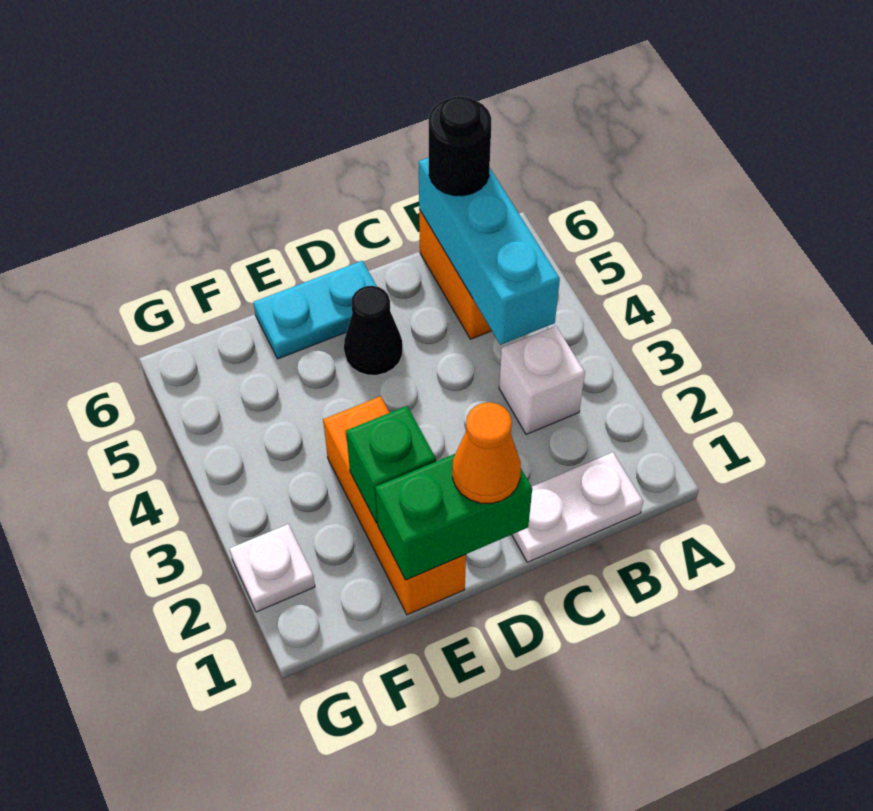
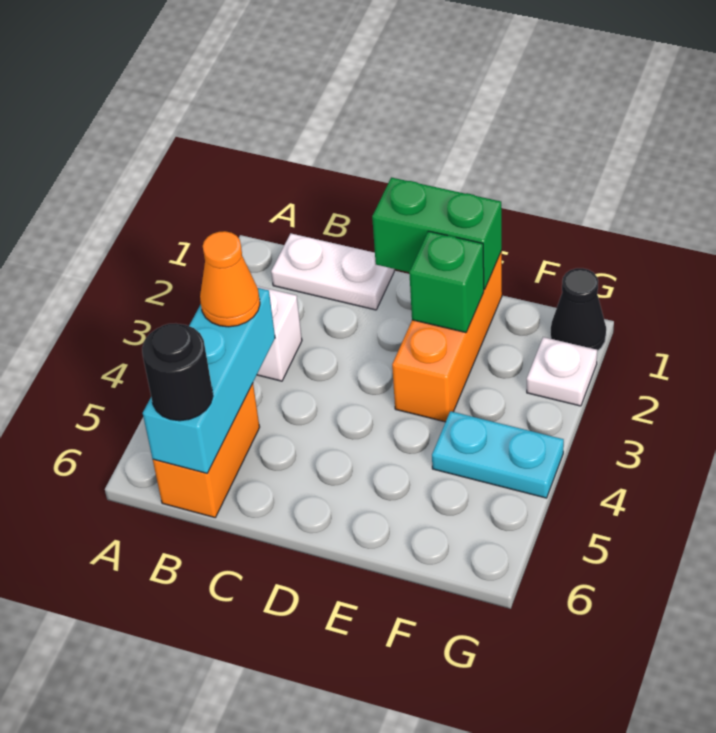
orange cone D1 level 3 -> orange cone B4 level 3
black cone D5 level 1 -> black cone G1 level 1
cyan plate D6:E6 level 1 -> cyan plate F4:G4 level 1

